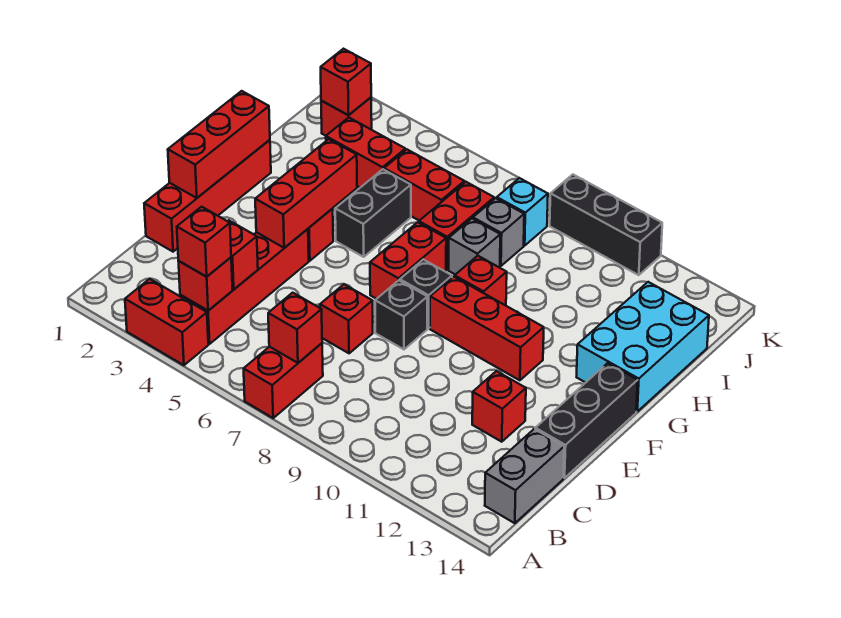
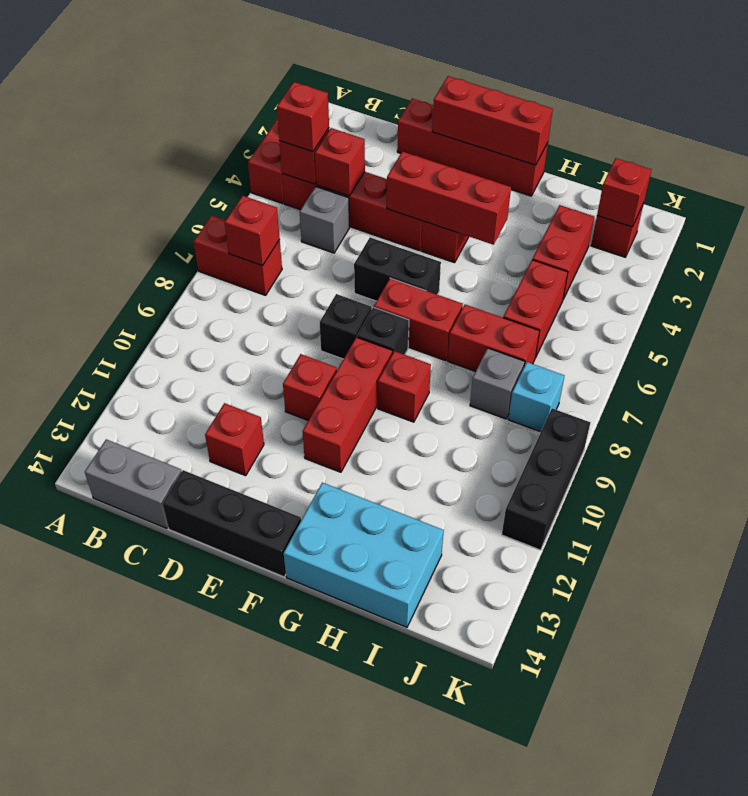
red brick D7 level 1 -> red brick E10 level 1
black brick G5:H5 level 1 -> black brick E6:F6 level 1
grey brick H8 level 1 -> grey brick C5 level 1

